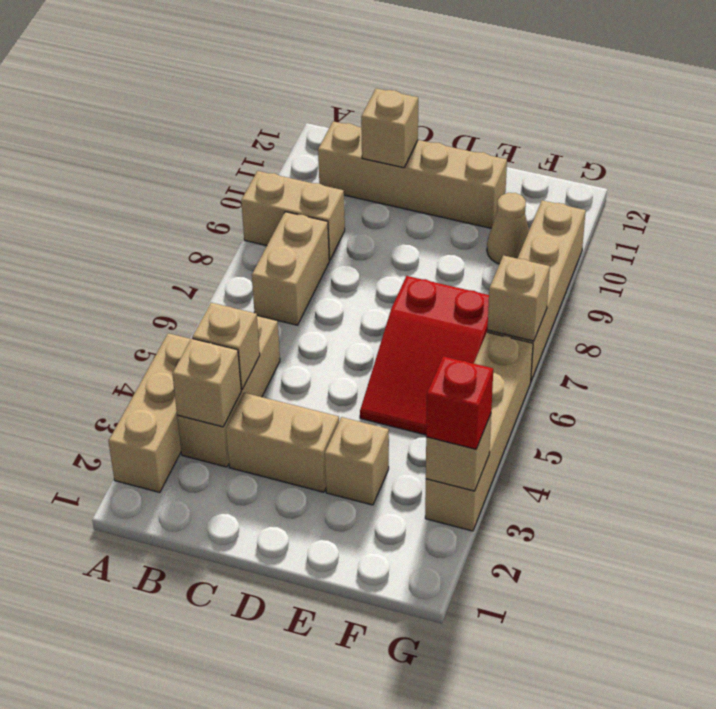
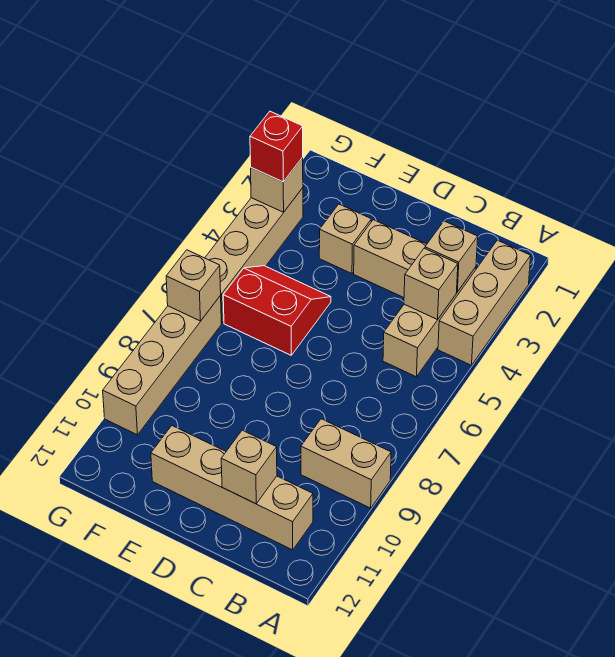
tan brick B7:B8 level 1 -> none
red slope E5:F7 level 1 top 7 -> red slope E5:F6 level 1 top 6
tan cone F10 level 1 -> none

